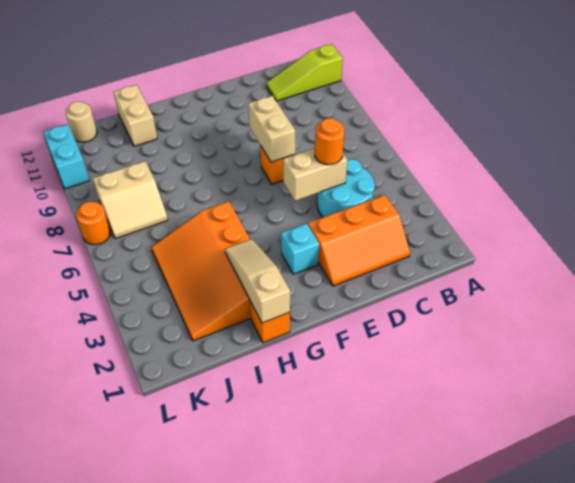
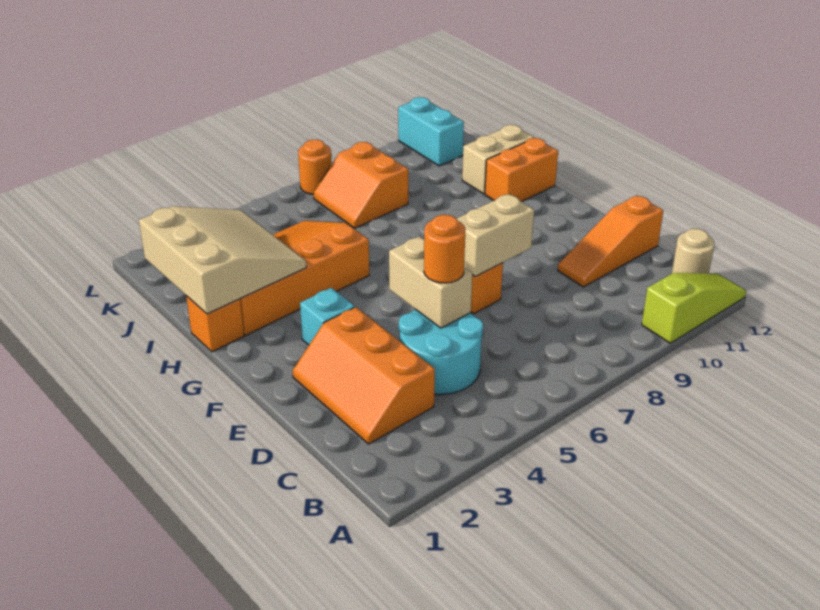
lime slope A11:C11 level 1 top A -> lime slope A10:A12 level 1 top 10
none -> orange slope D10:D12 level 1 top 12
tan slope H1:H3 level 2 top 1 -> tan slope H1:J3 level 2 top 1
none -> orange brick H11:H12 level 1
tan slope J7:K8 level 1 top 8 -> orange slope J7:K8 level 1 top 8
tan round brick K12 level 1 -> tan round brick B12 level 1
cyan brick L10:L11 level 1 -> cyan brick K11:L11 level 1

